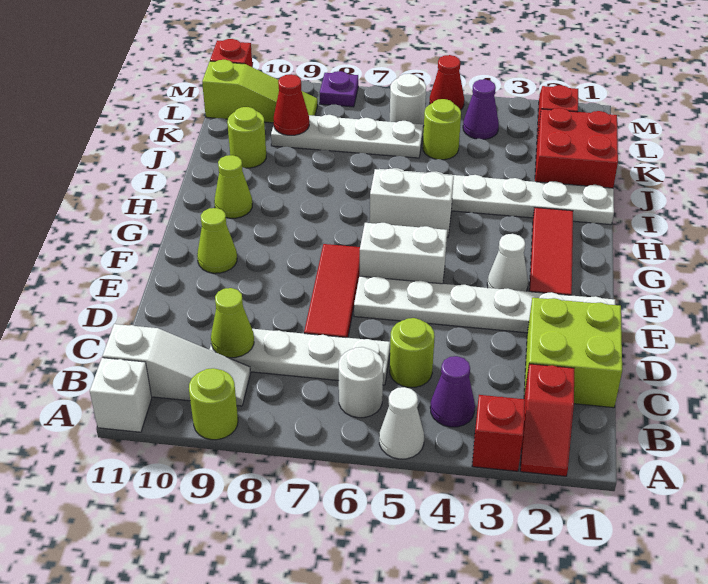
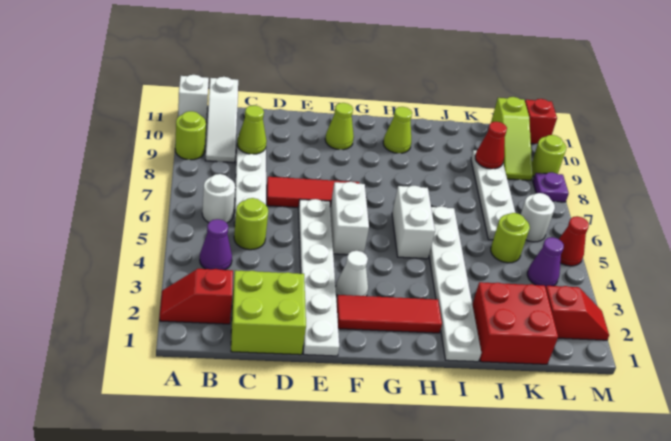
red brick A3 level 1 -> none
white cone A5 level 1 -> none
lime round brick J10 level 1 -> lime round brick M9 level 1

